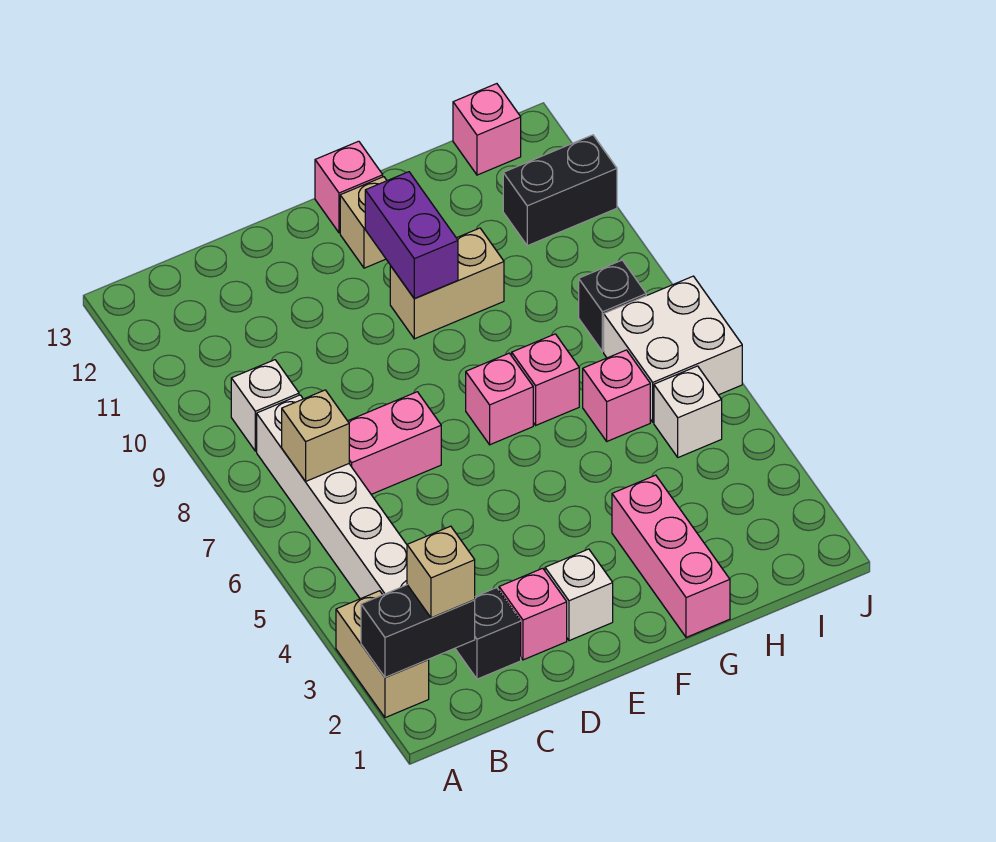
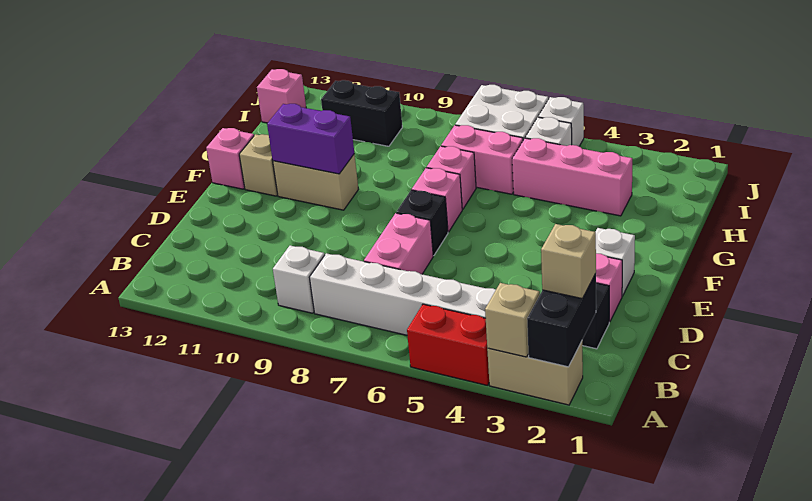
none -> red brick A4:A5 level 1
tan brick B7 level 2 -> tan brick A3 level 2
tan brick F10:G10 level 1 -> tan brick F10:F11 level 1
pink brick G1:G3 level 1 -> pink brick H3:H5 level 1
pink brick H6 level 1 -> pink brick H6:H7 level 1
black brick I8 level 1 -> black brick E7 level 1
black brick I11:J11 level 1 -> black brick I10:I11 level 1
none -> white brick J5 level 1

